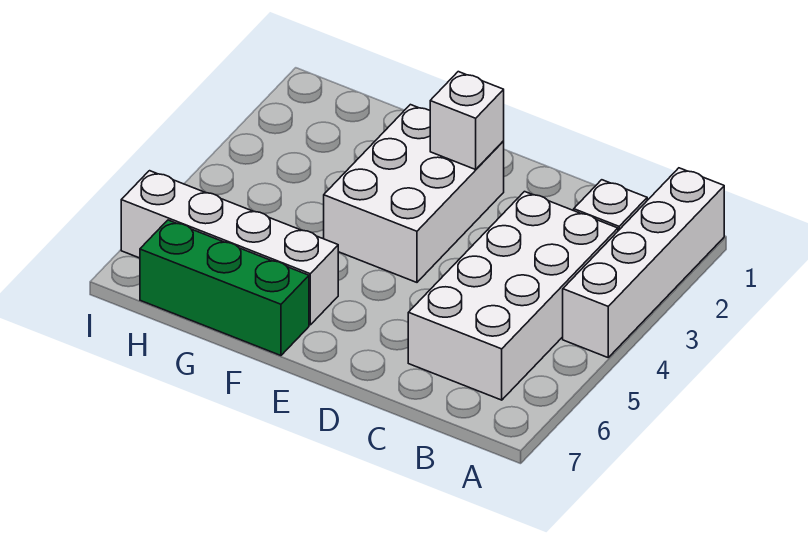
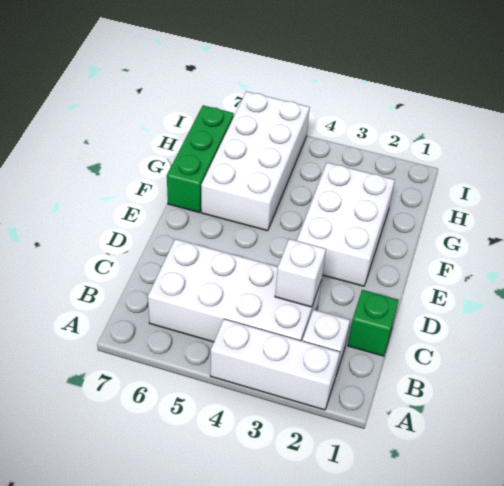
white brick A1:A4 level 1 -> white brick A2:A4 level 1
none -> green brick C1 level 1
white brick E2:F4 level 1 -> white brick E2:G3 level 1
white brick E2 level 2 -> white brick C3 level 2
white brick F6:I6 level 1 -> white brick F5:I6 level 1

